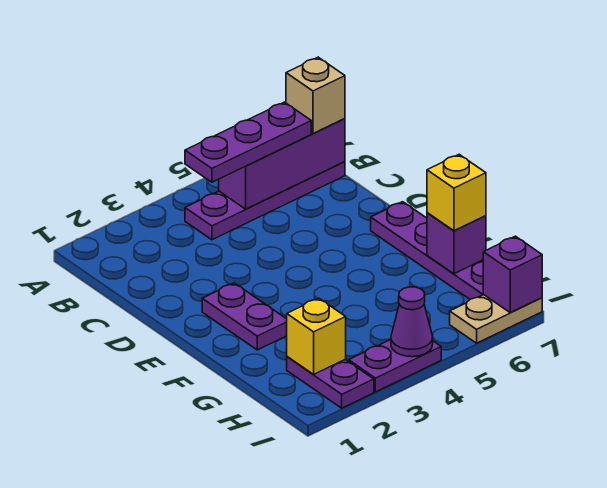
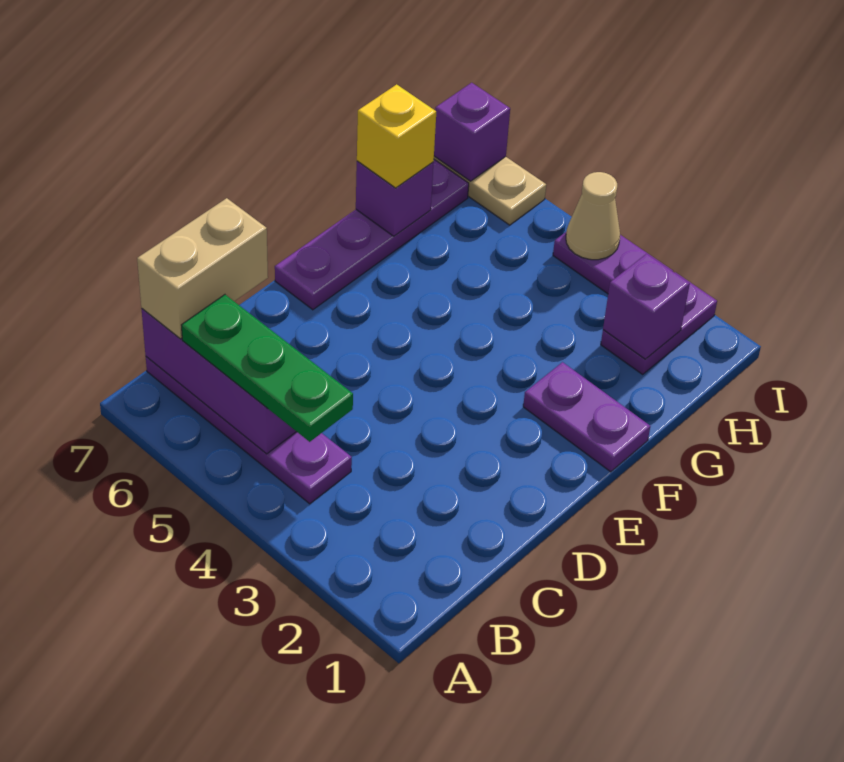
purple plate B4:B6 level 3 -> green plate B4:B6 level 3
tan brick B7 level 3 -> tan brick B7:C7 level 3
purple plate E2:F2 level 1 -> purple plate F1:F2 level 1
yellow brick H2 level 2 -> purple brick H2 level 2
purple cone I4 level 2 -> tan cone I4 level 2

